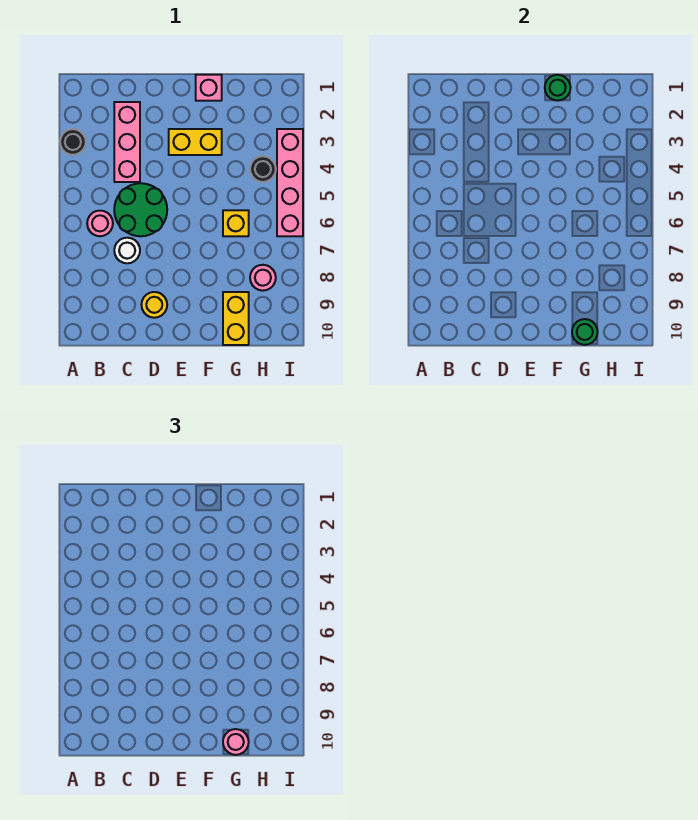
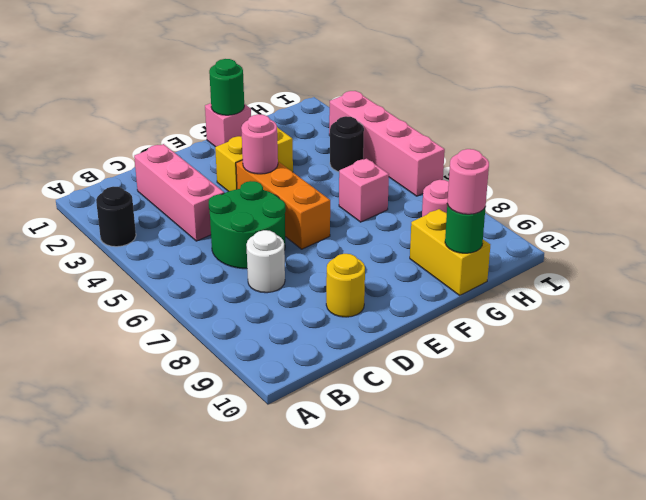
pink round brick B6 level 1 -> pink round brick E4 level 2
none -> orange brick E4:E6 level 1
yellow brick G6 level 1 -> pink brick G6 level 1

